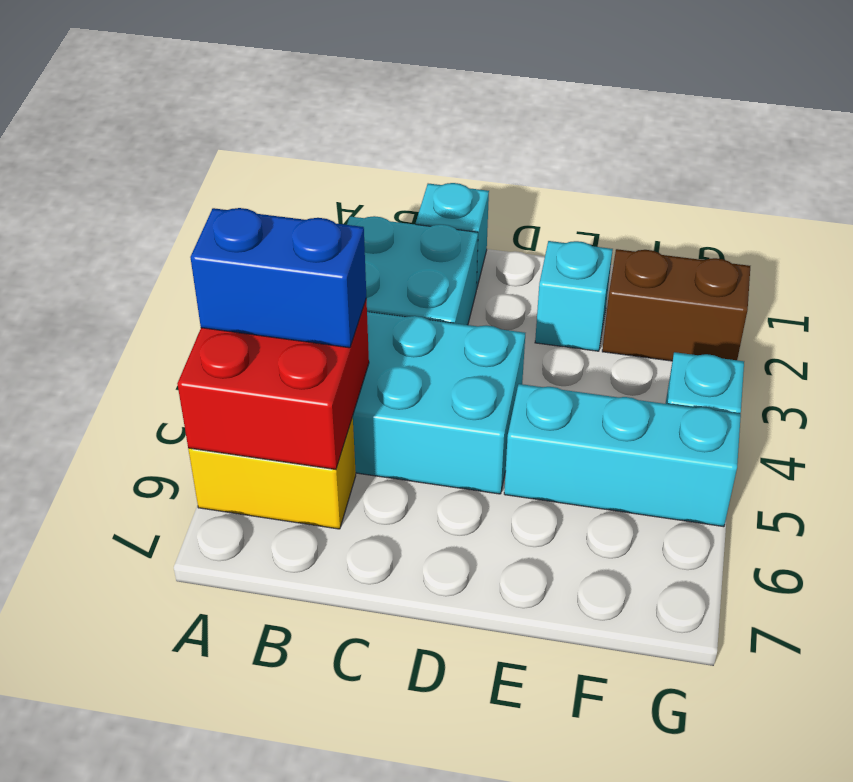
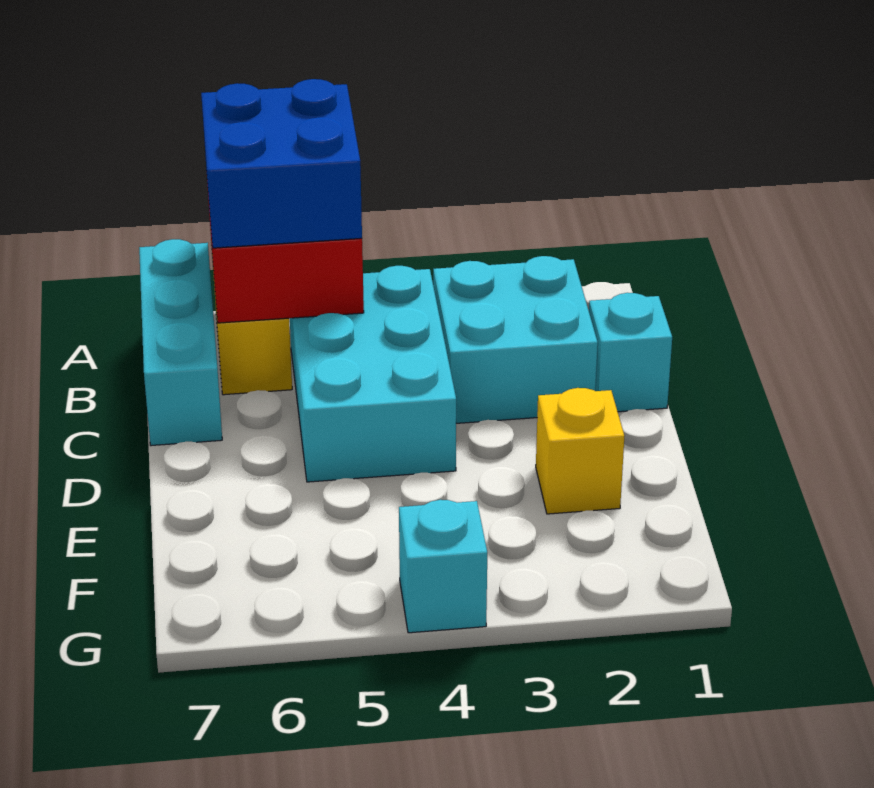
blue brick A5:B5 level 3 -> blue brick A5:B6 level 3
cyan brick E2 level 1 -> yellow brick E2 level 1
cyan brick E5:G5 level 1 -> cyan brick A7:C7 level 1
brown brick F2:G2 level 1 -> none

